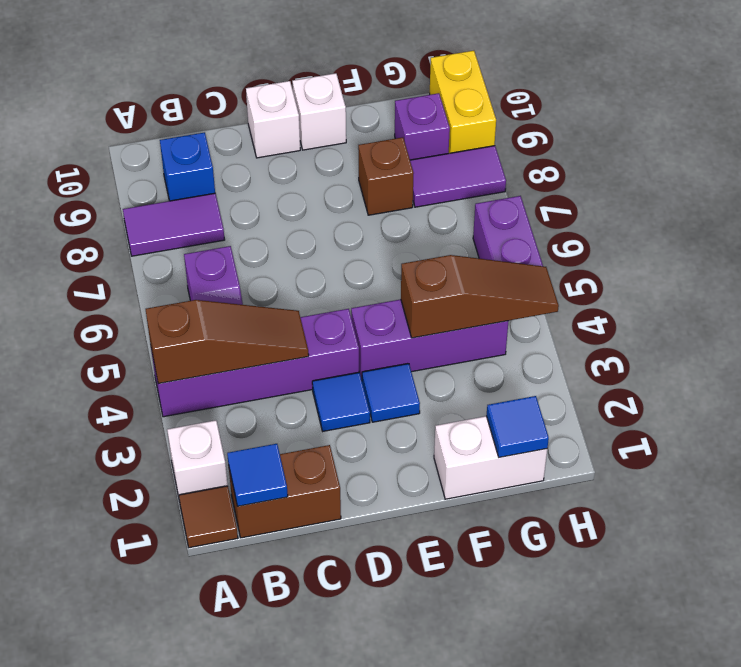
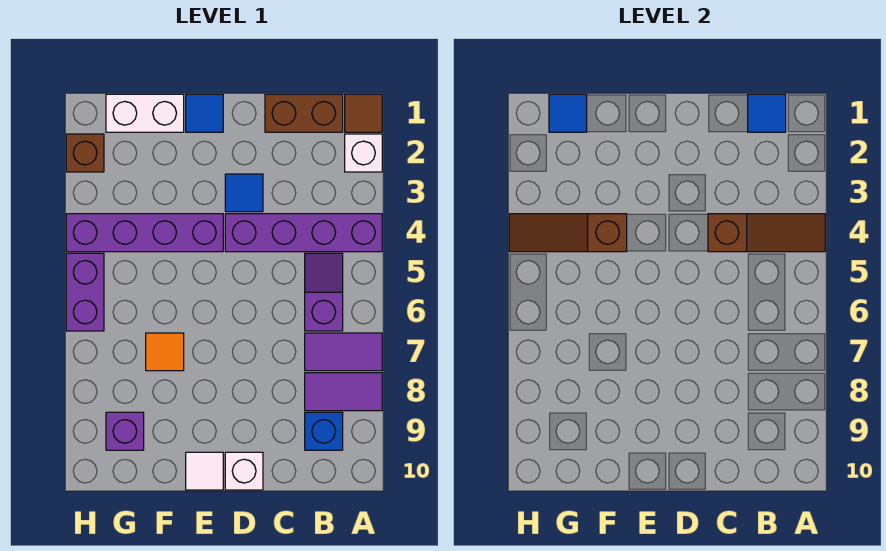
brown slope A4:C4 level 2 top A -> brown slope A4:C4 level 2 top C
blue tile E3 level 1 -> blue tile E1 level 1
purple brick E4:G4 level 1 -> purple brick E4:H4 level 1
white brick E10 level 1 -> white tile E10 level 1
none -> orange tile F7 level 1
brown brick F8 level 1 -> brown brick H2 level 1
purple tile G8:H8 level 1 -> purple tile A7:B7 level 1
yellow brick H9:H10 level 1 -> none

